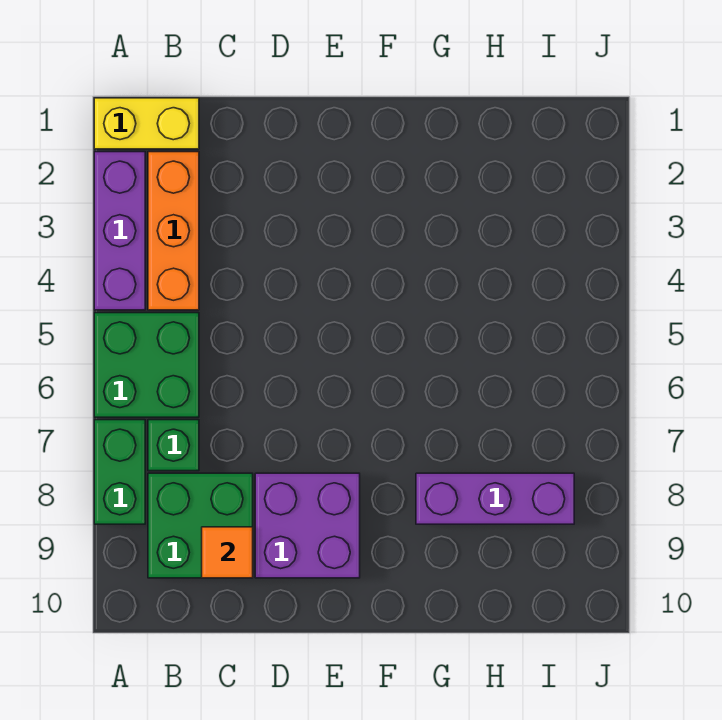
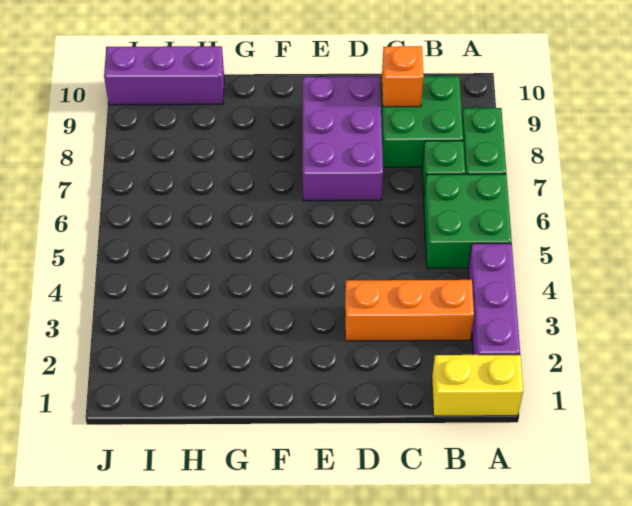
orange brick B2:B4 level 1 -> orange brick B3:D3 level 1
orange tile C9 level 2 -> orange brick C9 level 2
purple brick D8:E9 level 1 -> purple brick D7:E9 level 1
purple brick G8:I8 level 1 -> purple brick H10:J10 level 1

